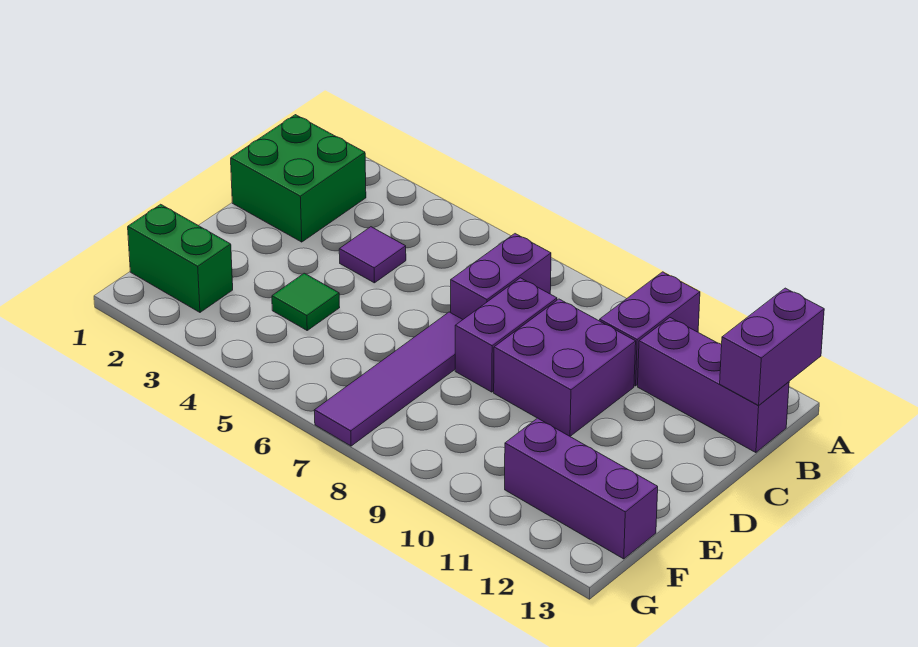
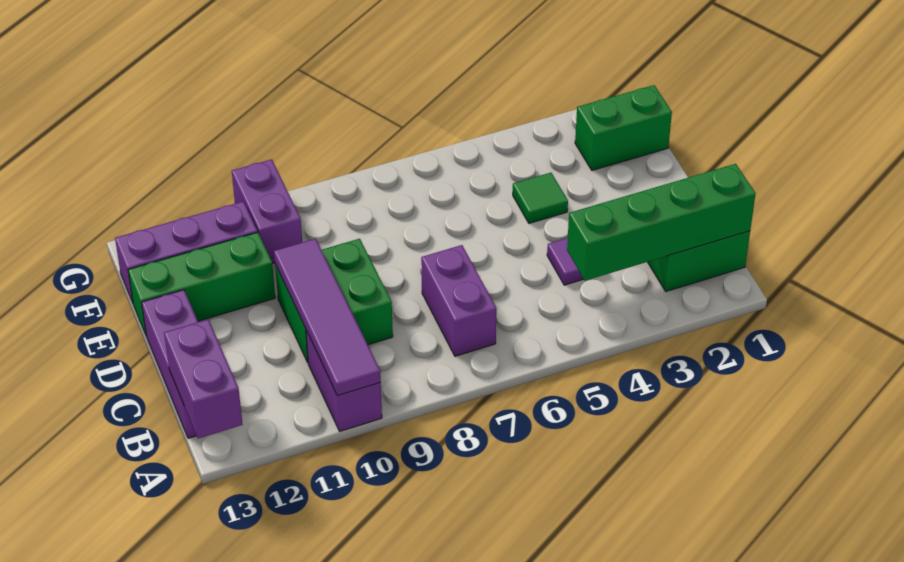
none -> green brick B1:B4 level 2
purple brick B11:B13 level 1 -> purple brick B13:D13 level 1
purple brick C8:D8 level 1 -> purple brick F10:G10 level 1
purple brick C9:D10 level 1 -> green brick C9:D10 level 1
purple tile D7:G7 level 1 -> purple tile A10:D10 level 2
none -> green brick E11:E13 level 1

